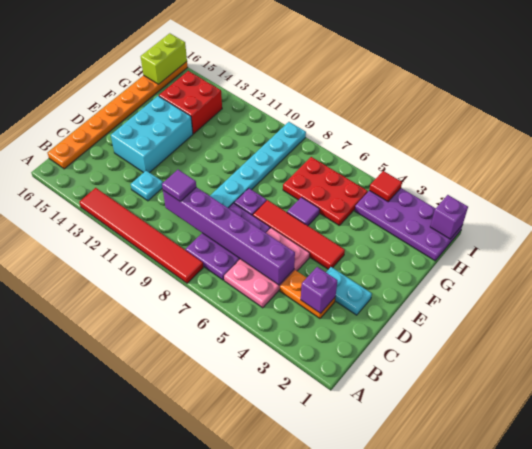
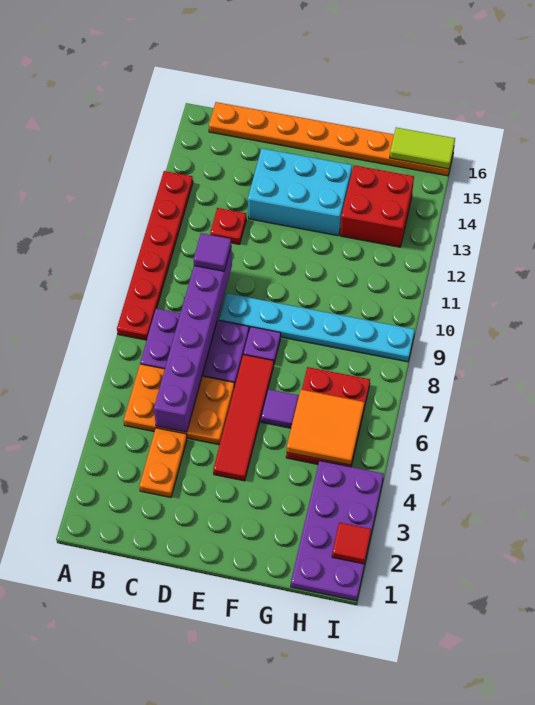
red tile A8:A13 level 1 -> red plate A8:A13 level 1
pink plate B5:D6 level 1 -> orange plate B5:D6 level 1
purple brick C3 level 2 -> none
cyan plate C12 level 1 -> red plate C12 level 1
cyan plate D2:D3 level 1 -> none
none -> orange tile G5:H6 level 2
lime brick H16:I16 level 2 -> lime tile H16:I16 level 2
purple brick I1 level 2 -> none
red tile I4 level 2 -> red tile I2 level 2

